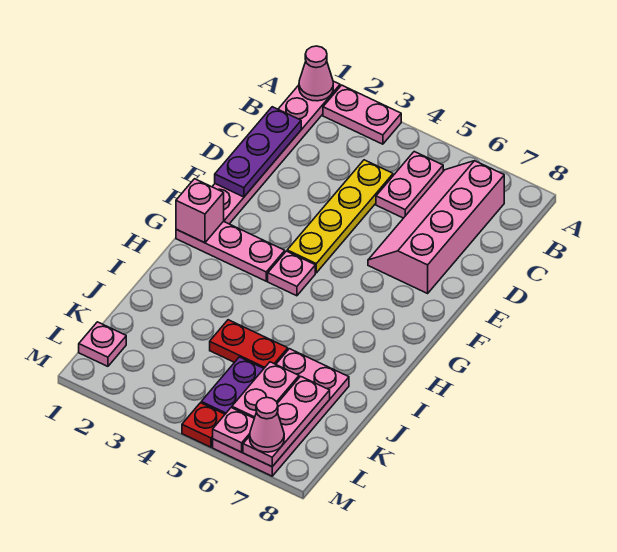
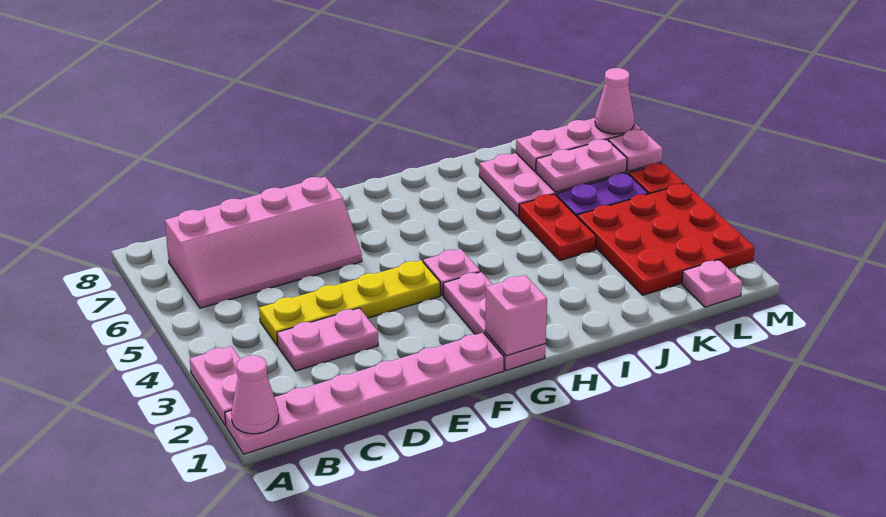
pink plate B5:C5 level 1 -> pink plate C3:D3 level 1
purple plate C1:E1 level 2 -> none
none -> red plate K2:M4 level 1

